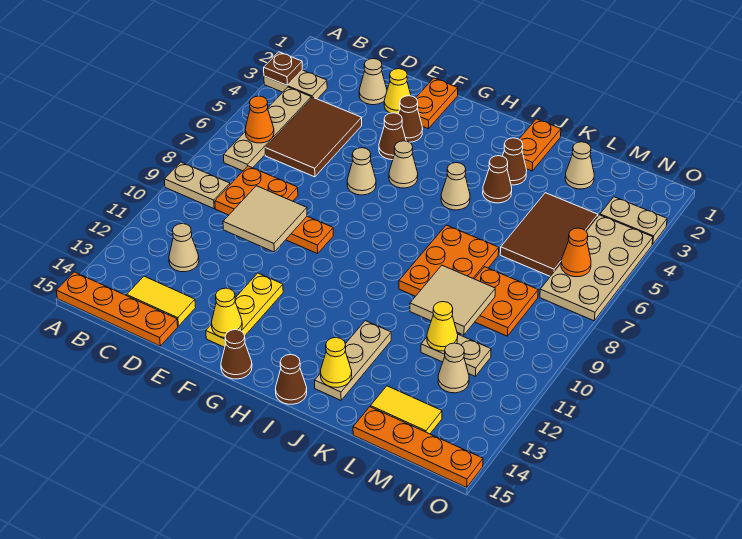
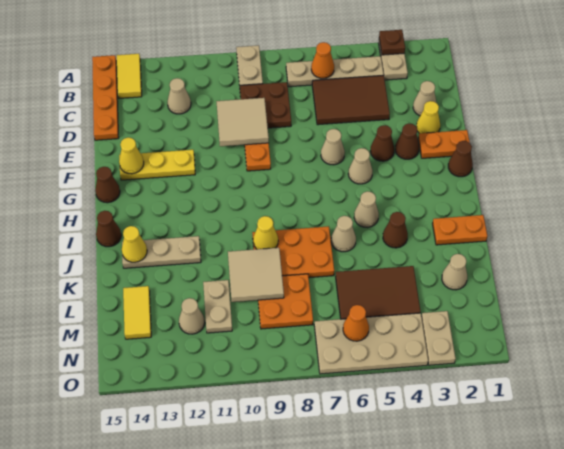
orange plate C8:D9 level 1 -> brown plate C8:D9 level 1
yellow tile C14:D14 level 1 -> yellow tile A14:B14 level 1
brown cone J3 level 1 -> brown cone G1 level 1
none -> tan cone J6 level 1
yellow cone L11 level 2 -> yellow cone J9 level 2
orange plate L15:O15 level 1 -> none

